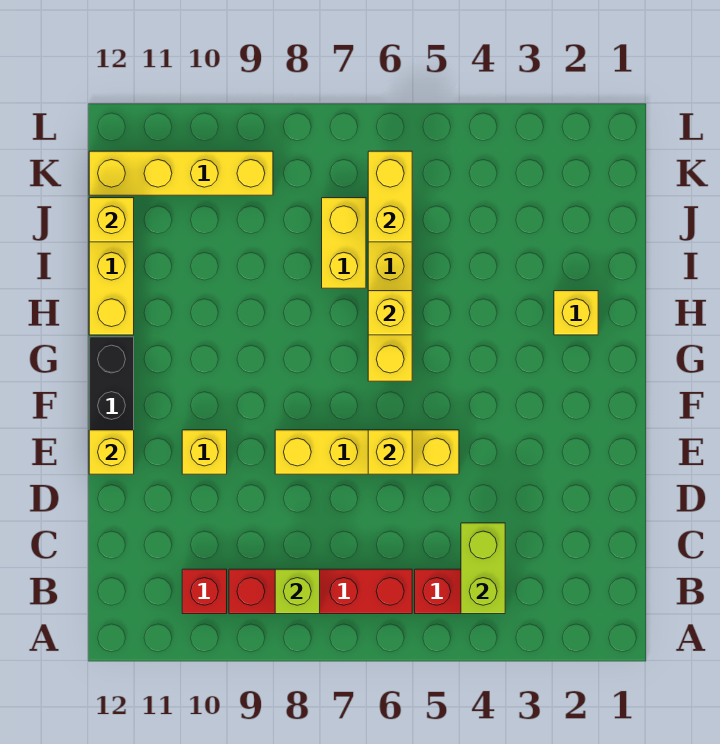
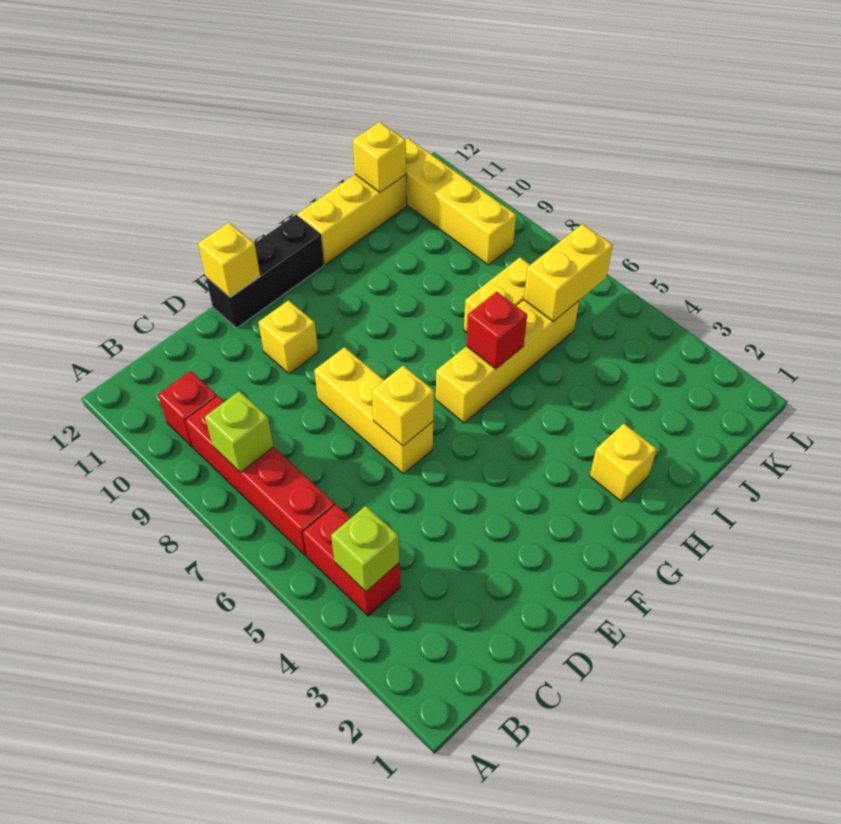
lime brick B4:C4 level 2 -> lime brick B4 level 2
yellow brick E5:E8 level 1 -> yellow brick E6:E8 level 1
yellow brick H6 level 2 -> red brick H6 level 2

